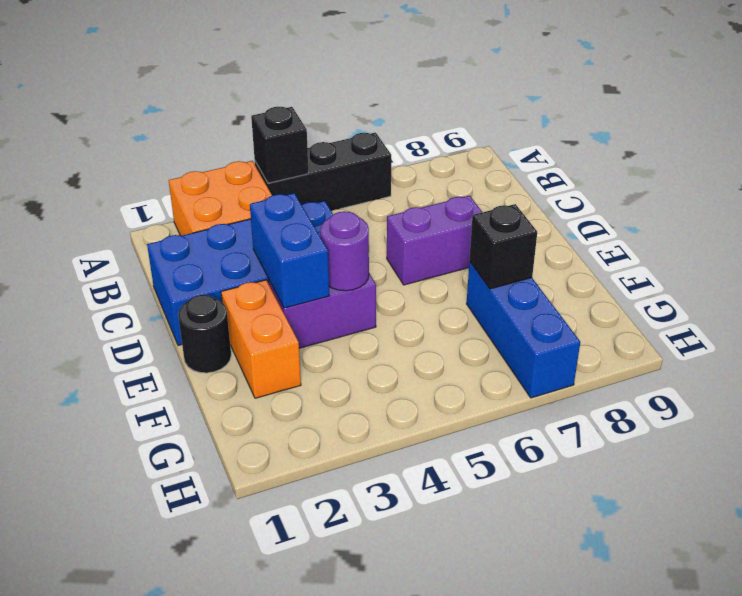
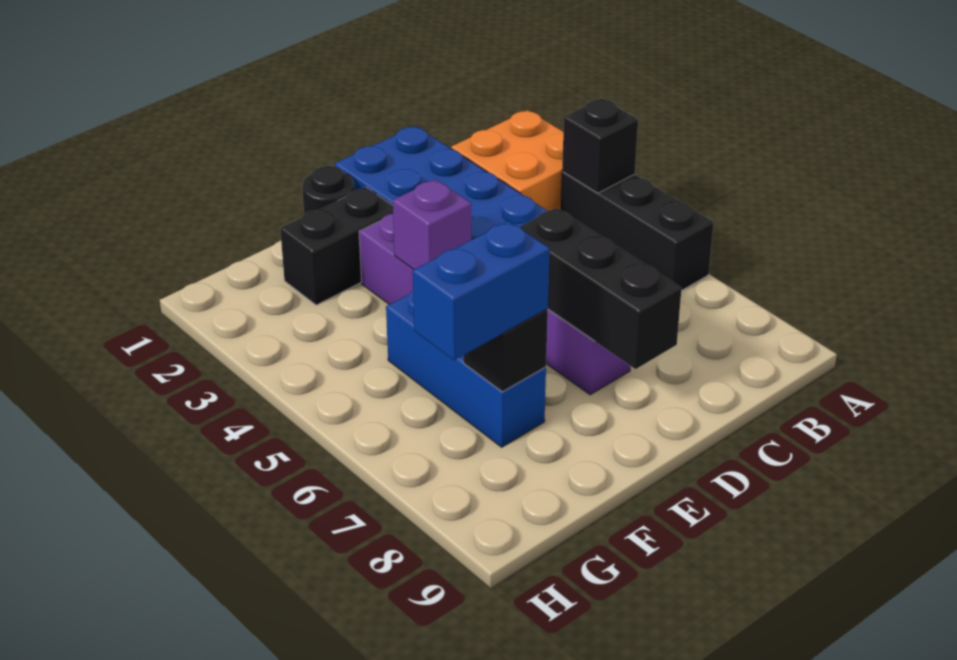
blue brick D3:E3 level 2 -> blue brick F7:G7 level 3
none -> black brick D6:D8 level 2
orange brick E2:F2 level 1 -> black brick E2:F2 level 1
purple round brick E4 level 2 -> purple brick E4 level 2
blue brick F7:H7 level 1 -> blue brick F5:F7 level 1

